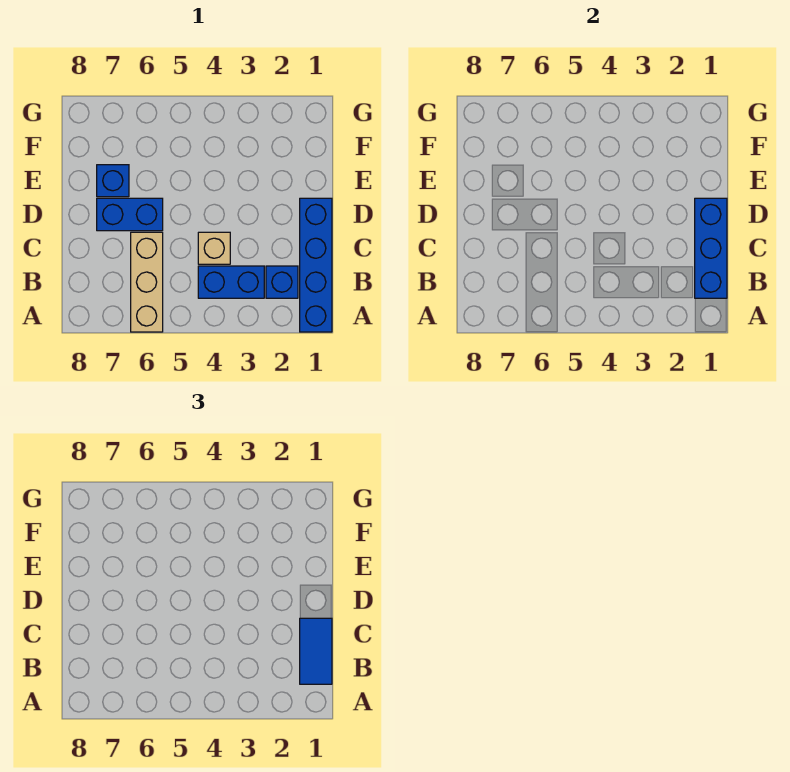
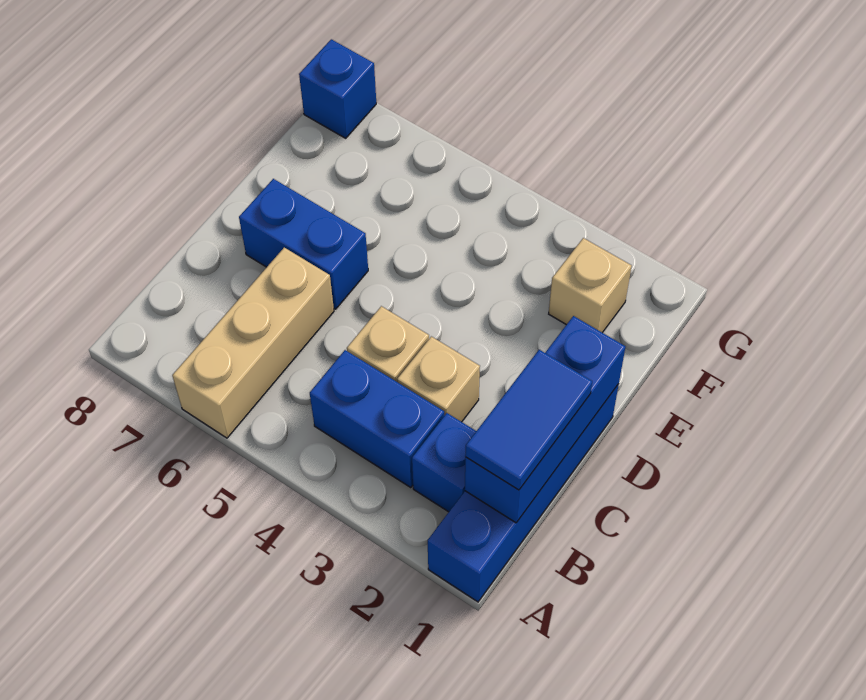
none -> tan brick C3 level 1
blue brick E7 level 1 -> blue brick G8 level 1
none -> tan brick F2 level 1

